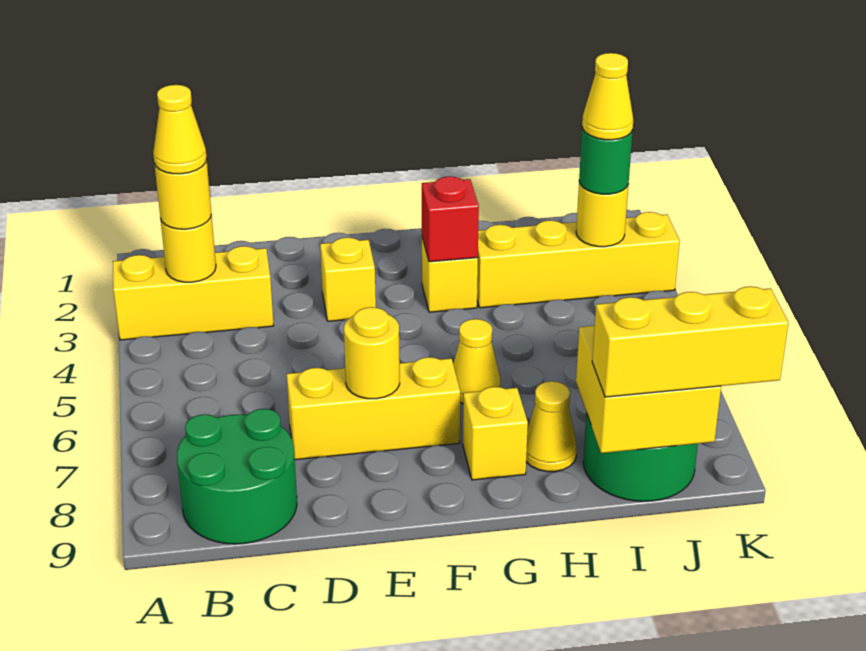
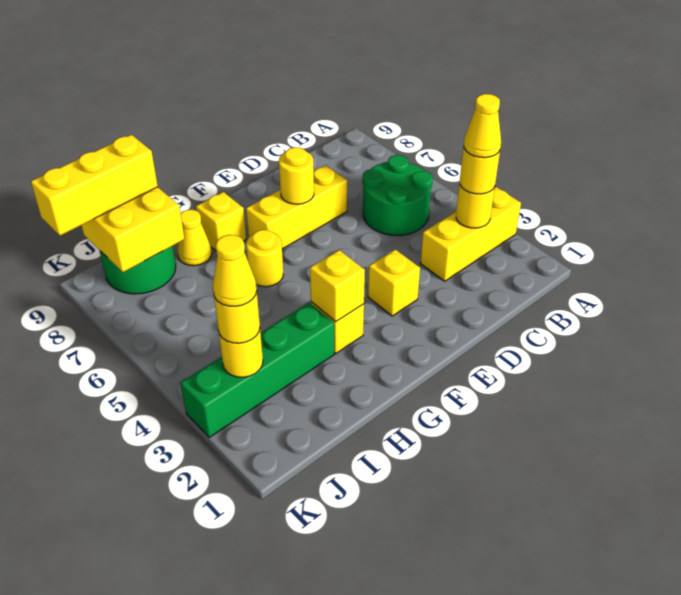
green round brick B8:C9 level 1 -> green round brick B5:C6 level 1
red brick G3 level 2 -> yellow brick G3 level 2
yellow cone G6 level 1 -> yellow round brick G6 level 1
yellow brick H3:K3 level 1 -> green brick H3:K3 level 1
green round brick J3 level 3 -> yellow round brick J3 level 3

